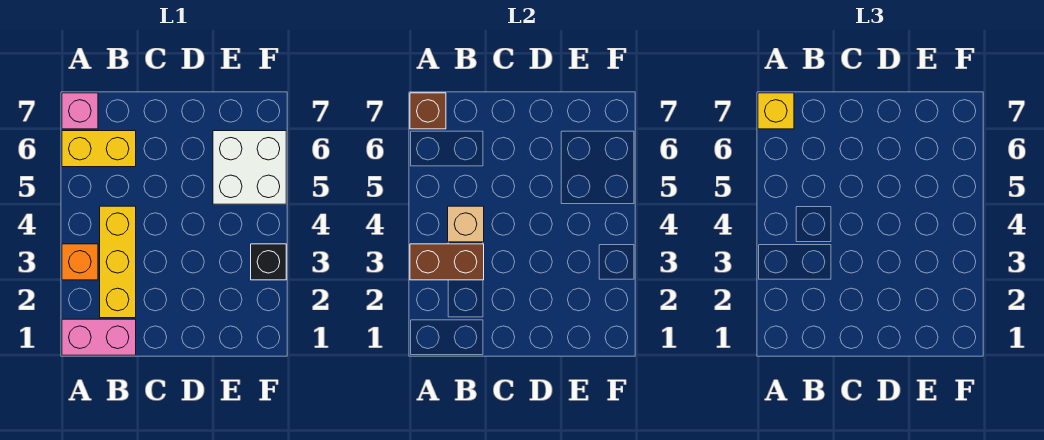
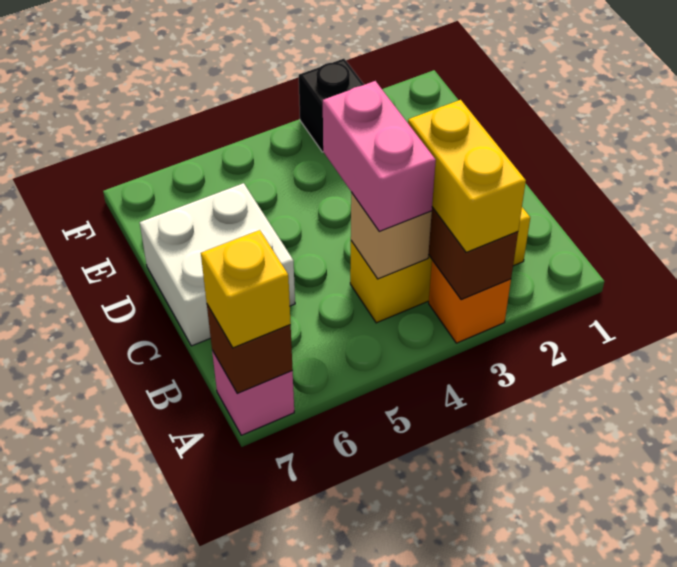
pink brick A1:B1 level 1 -> pink brick B4:C4 level 3
yellow brick A6:B6 level 1 -> yellow brick A3:B3 level 3
white brick E5:F6 level 1 -> white brick C6:D7 level 1

